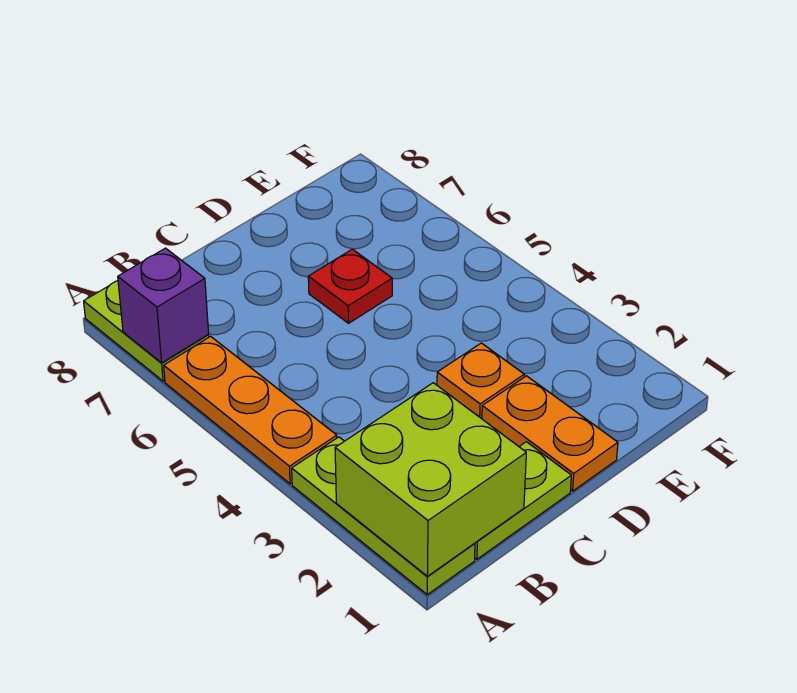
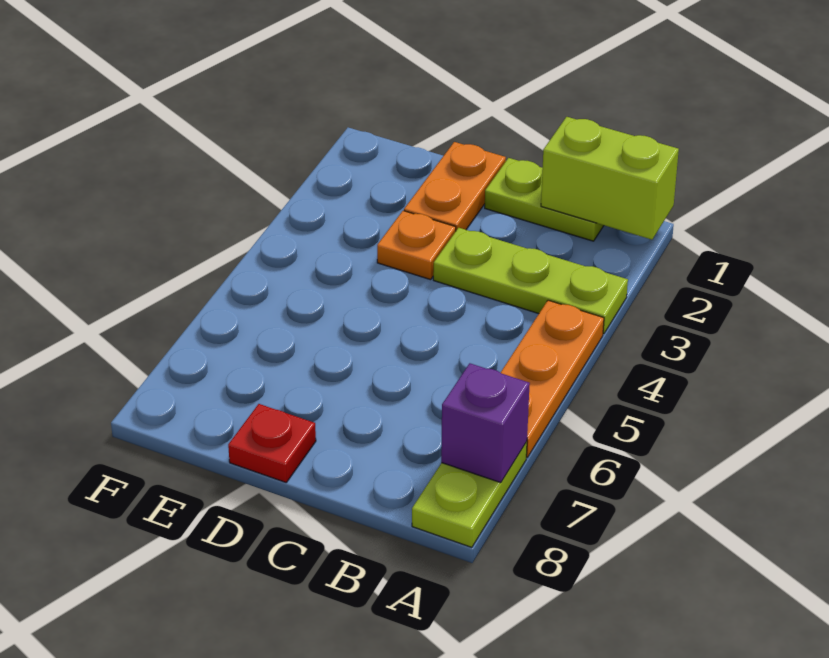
lime plate A1:A3 level 1 -> lime plate A3:C3 level 1
lime brick A1:B2 level 2 -> lime brick A1:B1 level 2
red plate D6 level 1 -> red plate D8 level 1

